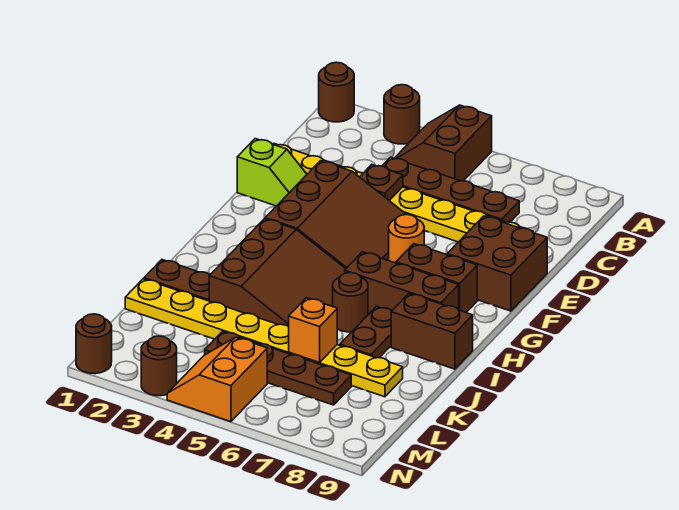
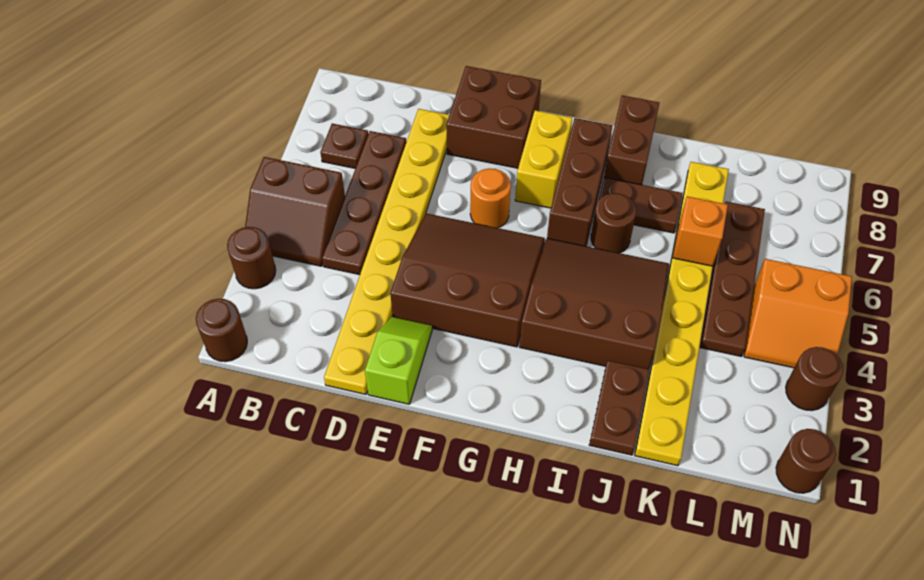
brown plate D4 level 2 -> brown plate B7 level 1
brown brick G7:G8 level 1 -> yellow brick G7:G8 level 1

